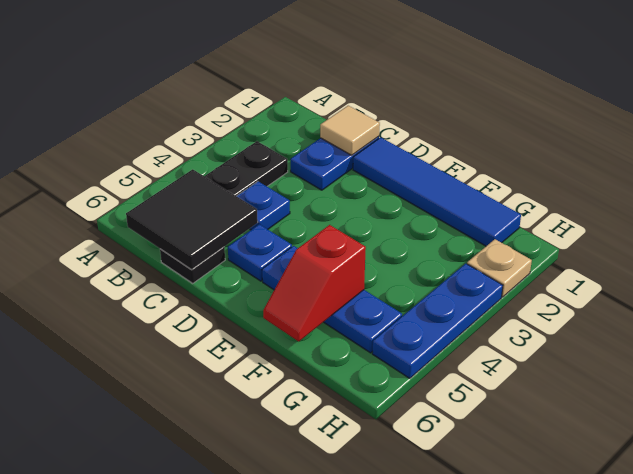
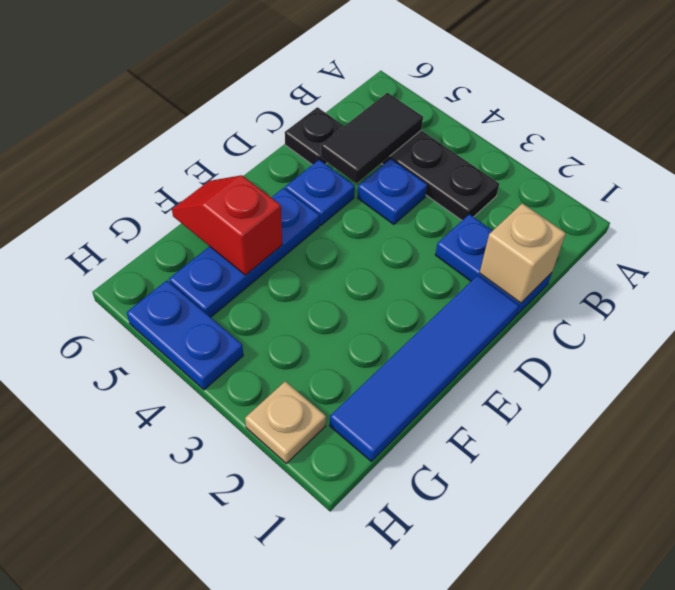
black tile B5:C6 level 2 -> black tile B5:C5 level 2
tan tile C1 level 2 -> tan brick C1 level 2
blue plate H3:H5 level 1 -> blue plate H4:H5 level 1

